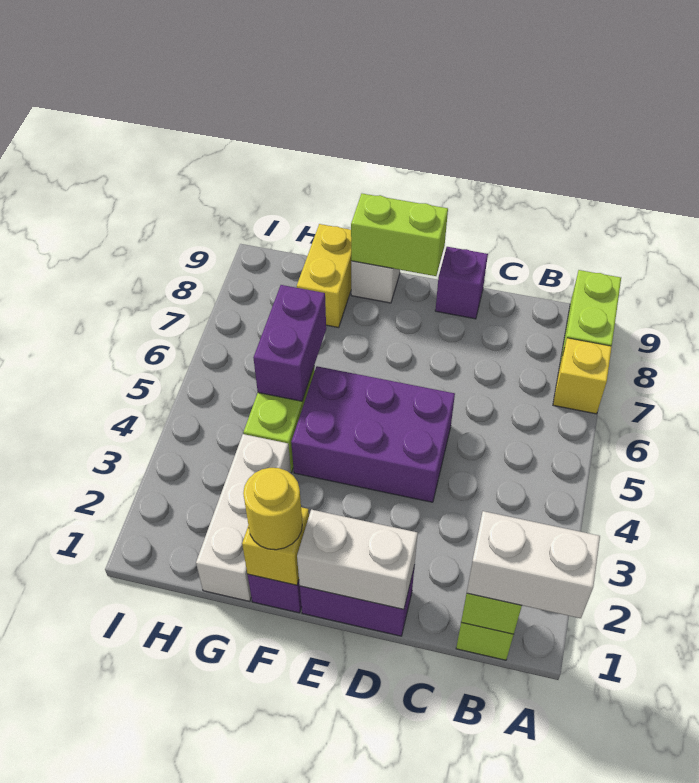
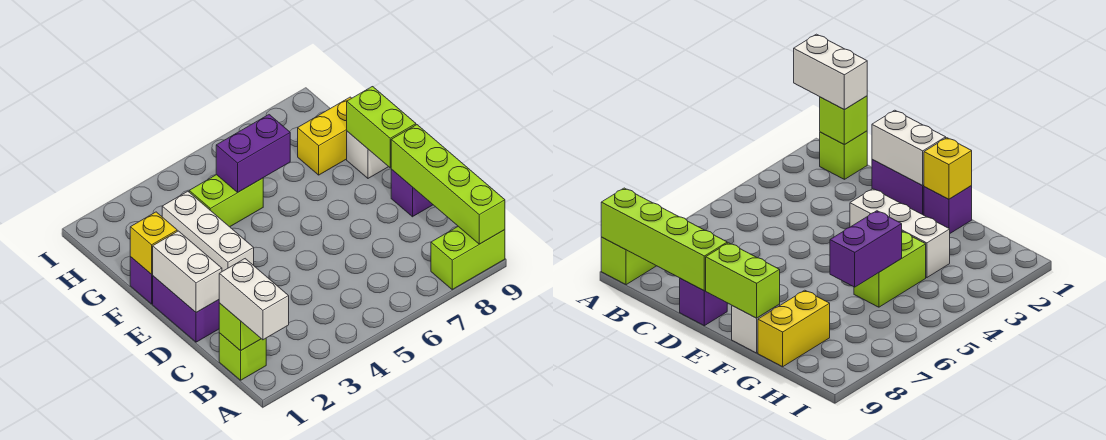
yellow brick A7 level 1 -> none
none -> lime brick A9:D9 level 2
purple brick D4:F5 level 1 -> none
yellow round brick F1 level 3 -> none
white brick G1:G3 level 1 -> white brick E3:G3 level 1

